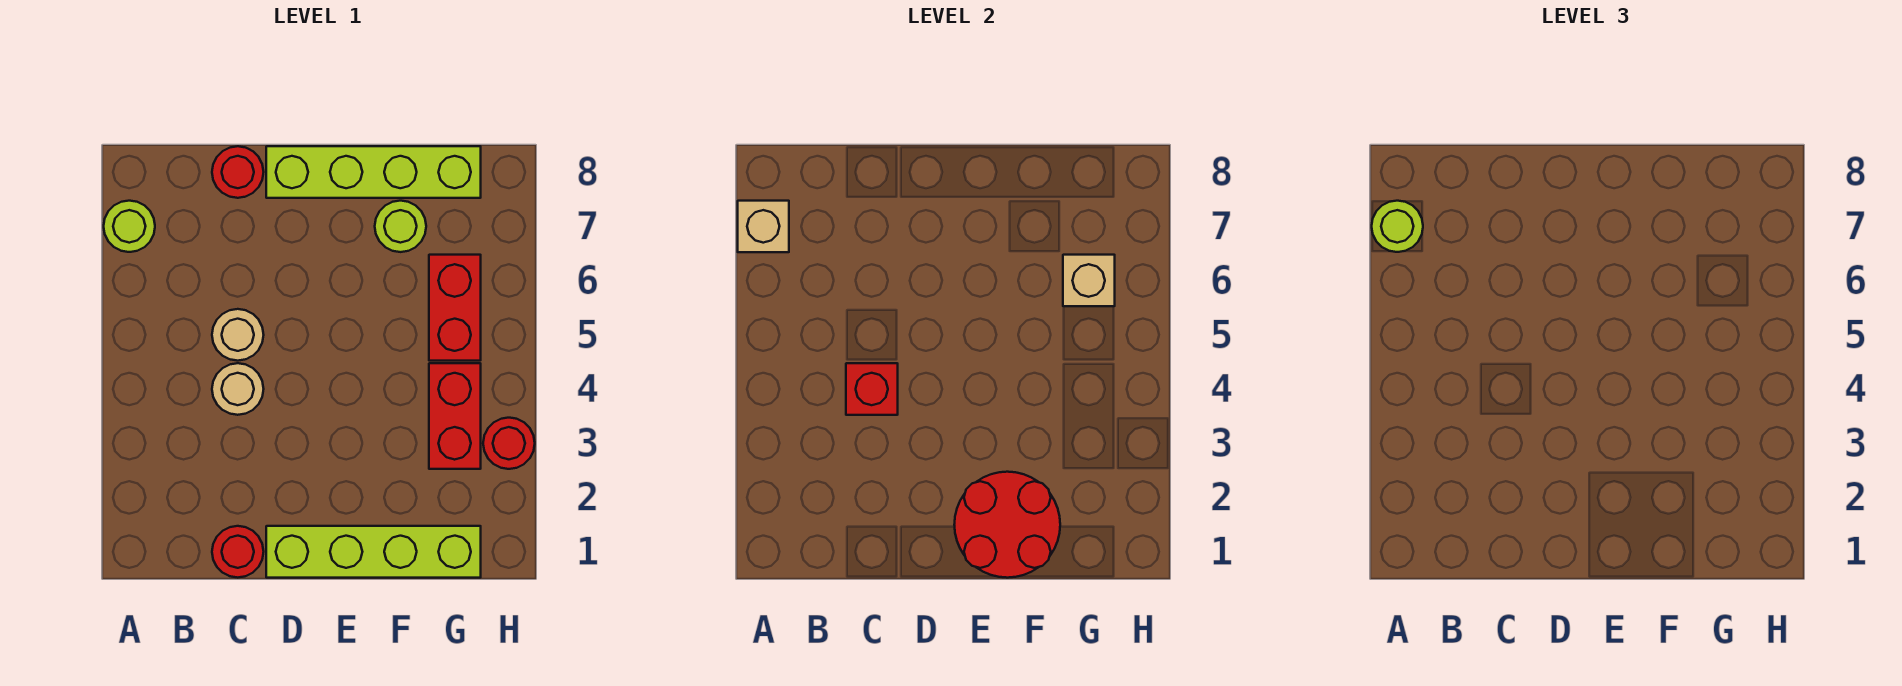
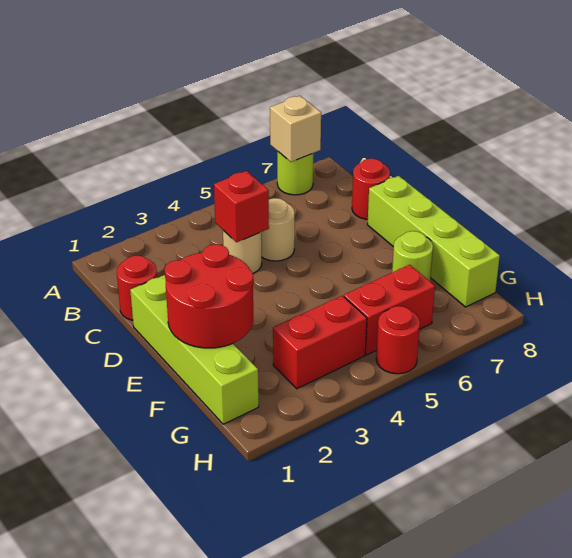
lime round brick A7 level 3 -> none
tan brick G6 level 2 -> none
red round brick H3 level 1 -> red round brick H5 level 1

